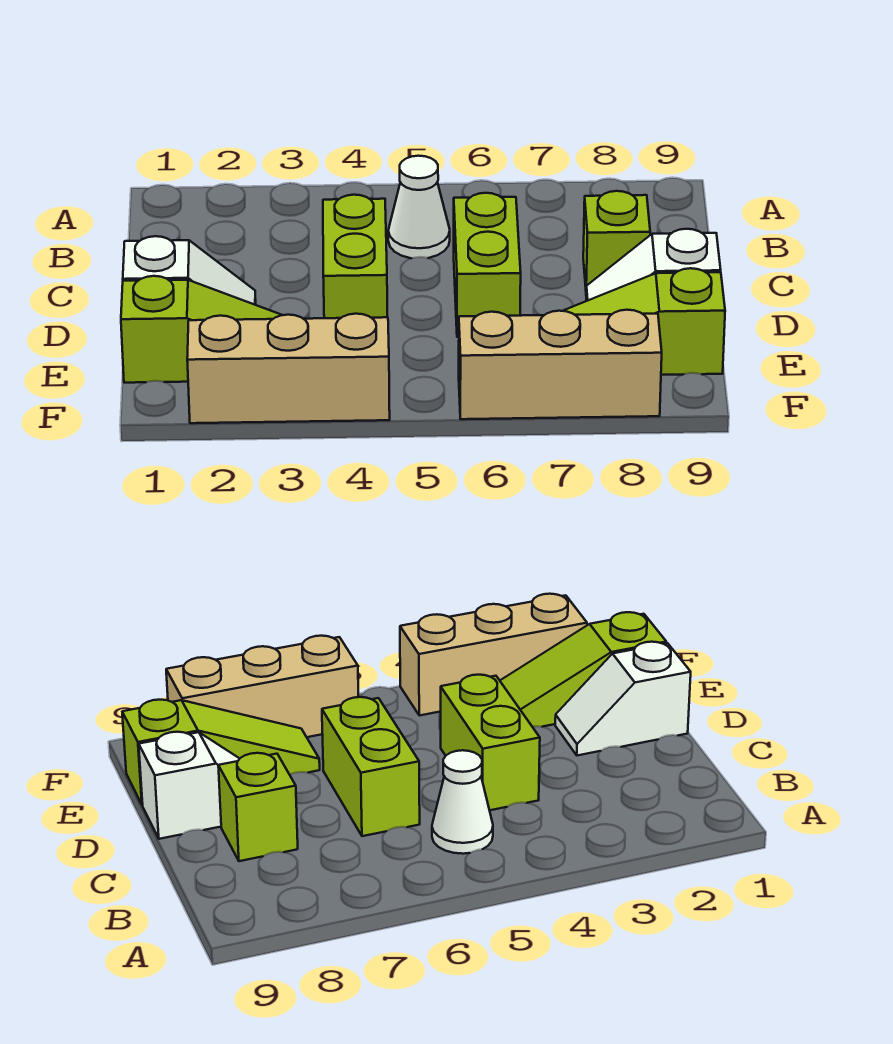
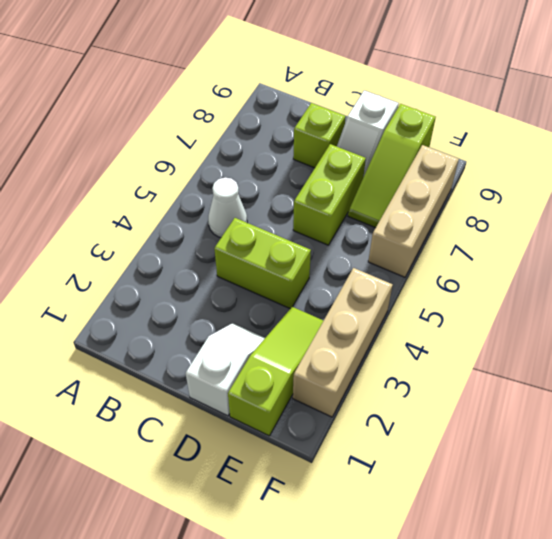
lime brick C6:D6 level 1 -> lime brick D6:D7 level 1

